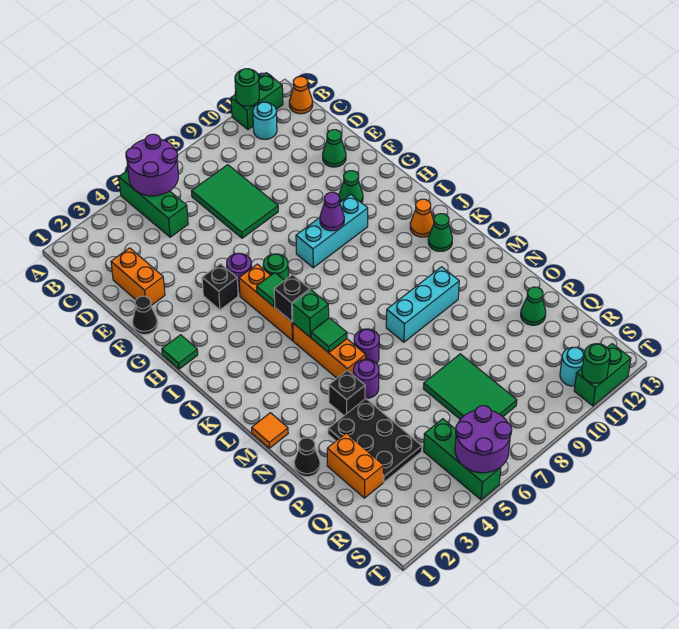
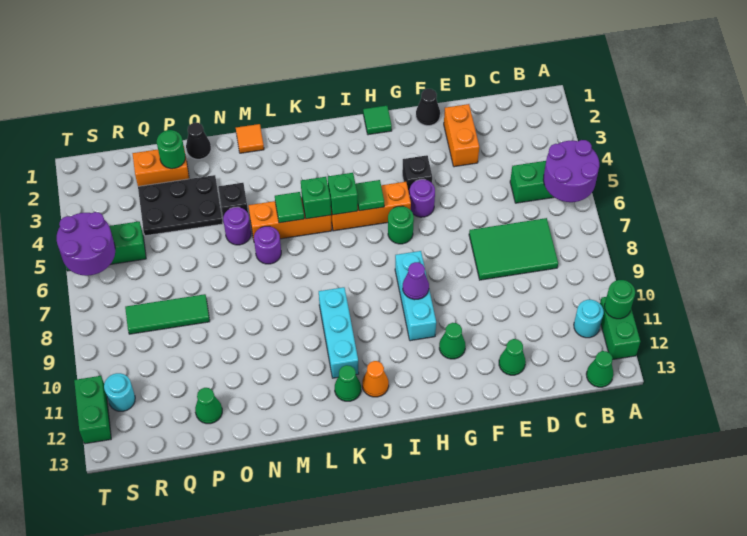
orange cone B13 level 1 -> green cone B13 level 1
orange brick D2:E2 level 1 -> orange brick E2:E3 level 1
black brick J5 level 2 -> green brick J5 level 2
cyan brick M8:M10 level 1 -> cyan brick K9:K11 level 1
green tile P7:R8 level 1 -> green tile P8:R8 level 1
green round brick T11 level 2 -> green round brick P2 level 2

